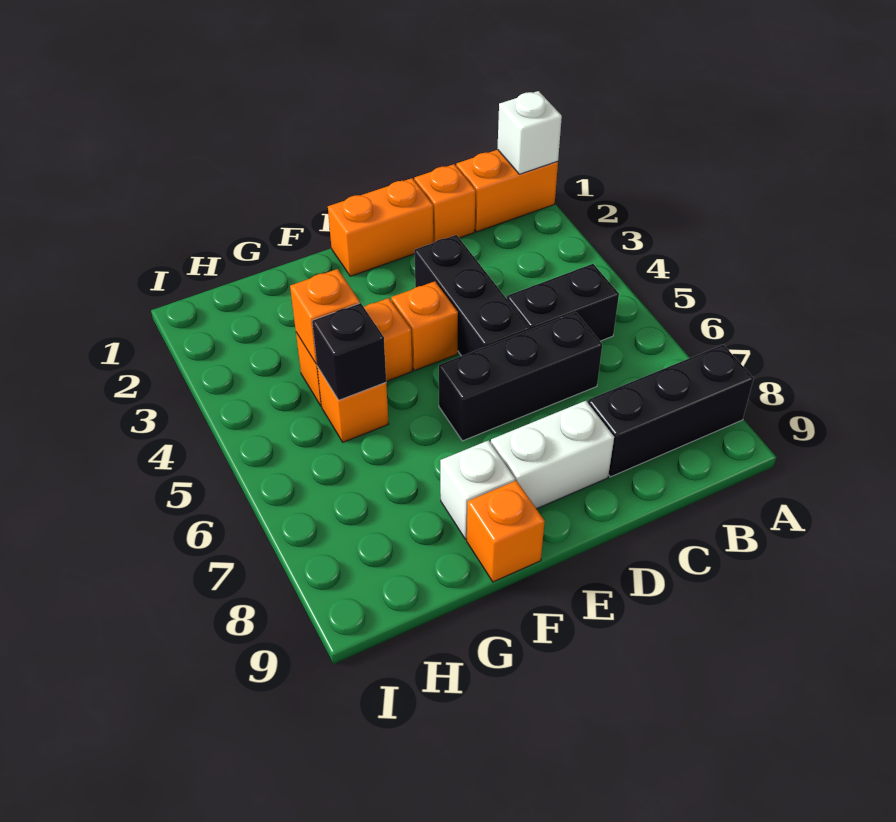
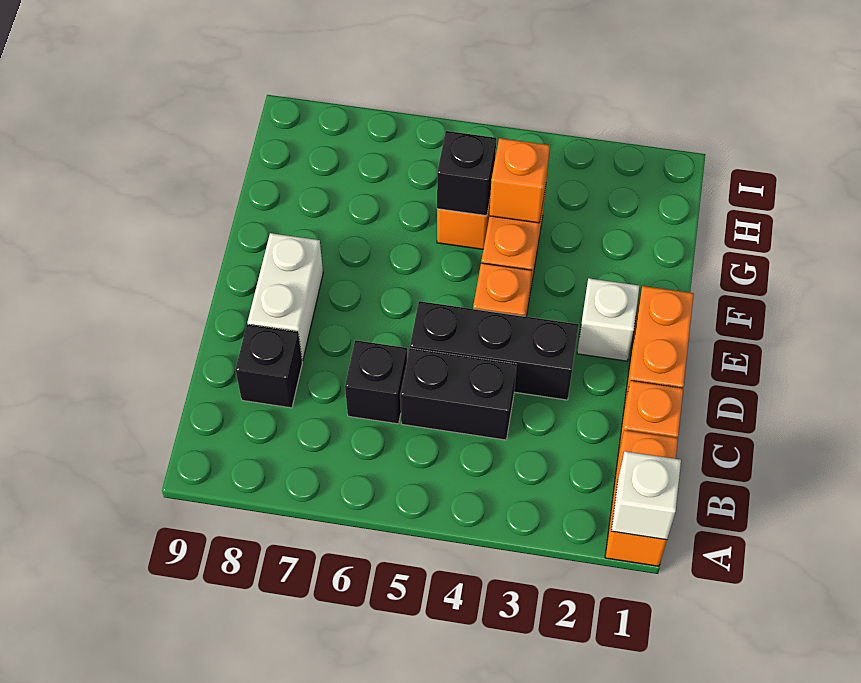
black brick A8:C8 level 1 -> black brick C8 level 1
black brick B5:C5 level 1 -> black brick C4:C5 level 1
black brick C6:E6 level 1 -> black brick C6 level 1
white brick F8 level 1 -> white brick E2 level 1
orange brick F9 level 1 -> none

